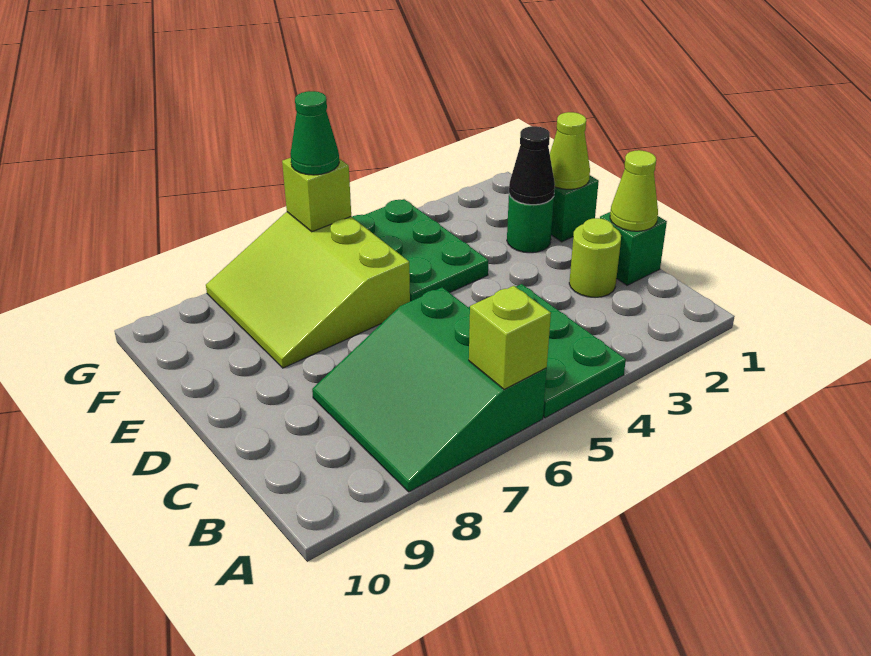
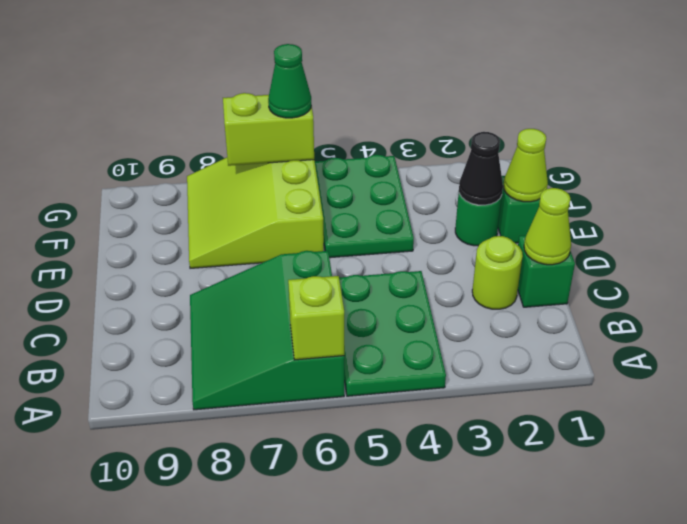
lime brick G6 level 2 -> lime brick G6:G7 level 2

